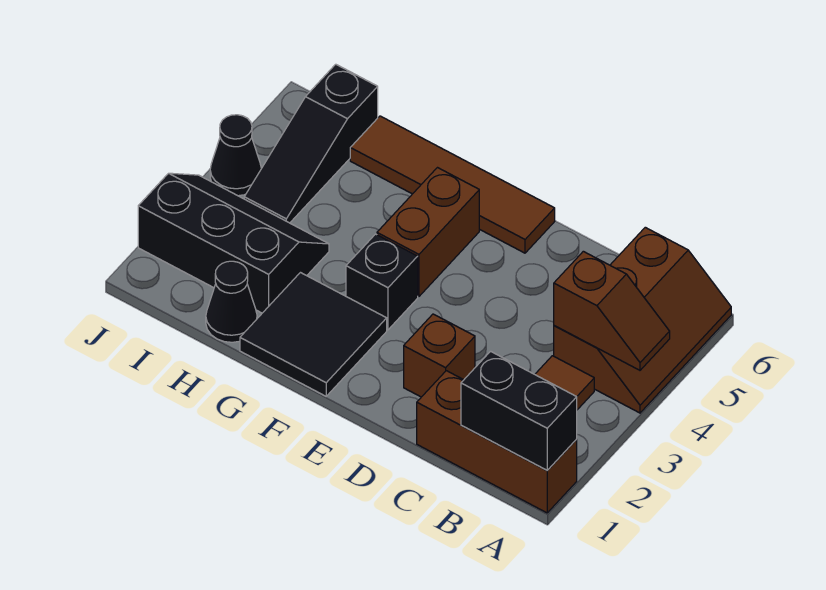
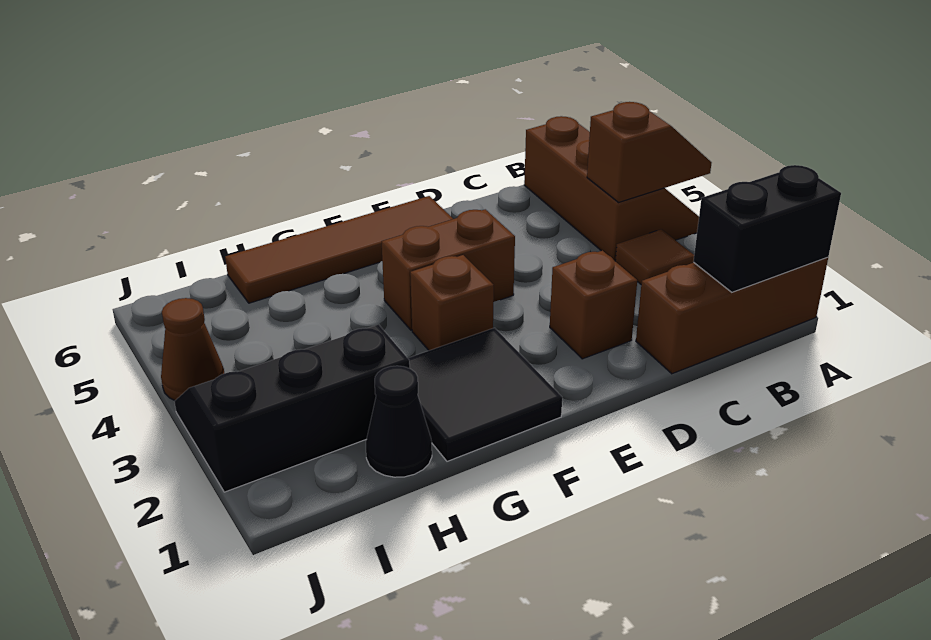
black brick F3 level 1 -> brown brick F3 level 1
brown brick F4:F5 level 1 -> brown brick E4:F4 level 1
black slope I4:I6 level 1 top 6 -> none
black cone J4 level 1 -> brown cone J4 level 1

